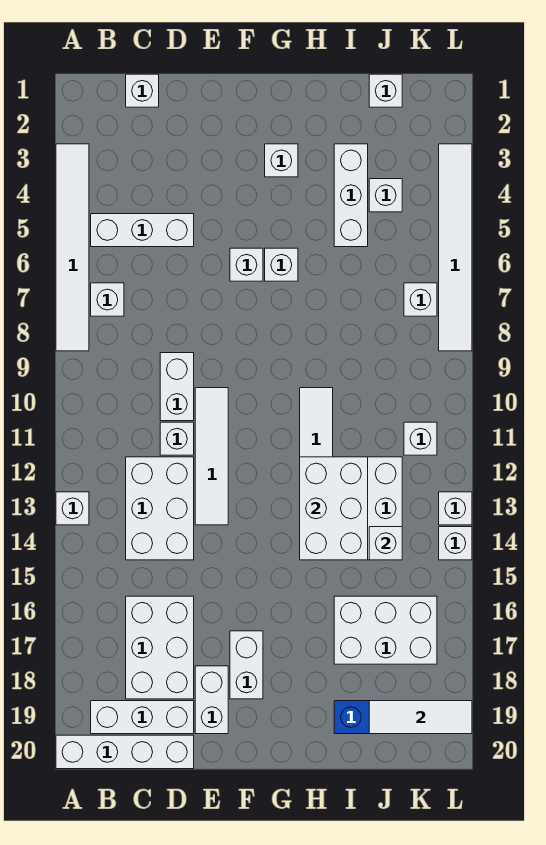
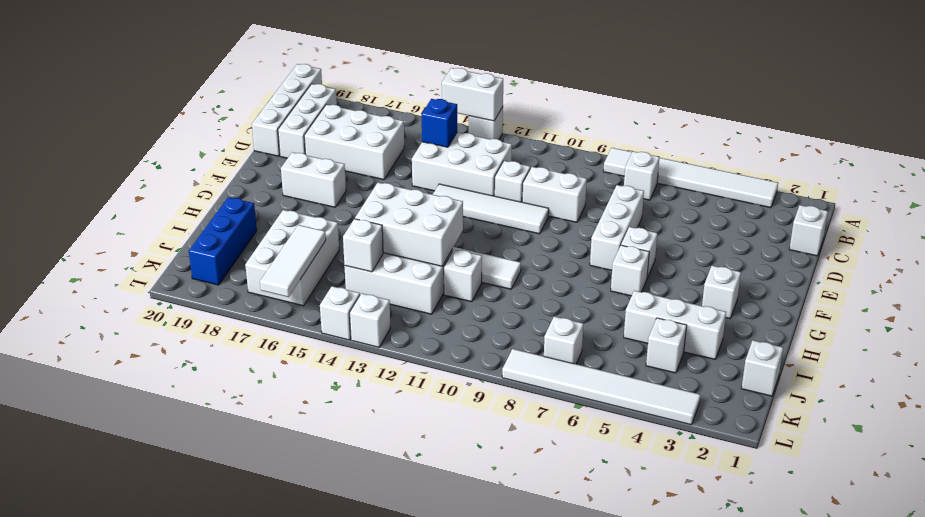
white brick B5:D5 level 1 -> white brick D7:F7 level 1
none -> blue brick C14 level 2
white brick E18:E19 level 1 -> white brick A13:A14 level 2
white tile J19:L19 level 2 -> white tile J16:L16 level 2
white brick K11 level 1 -> white brick I11 level 1

